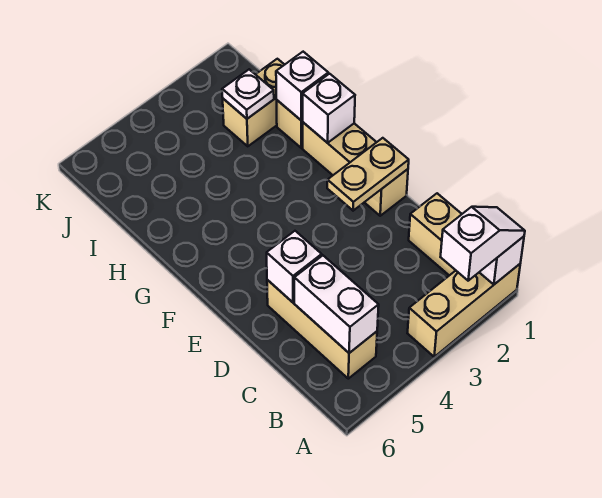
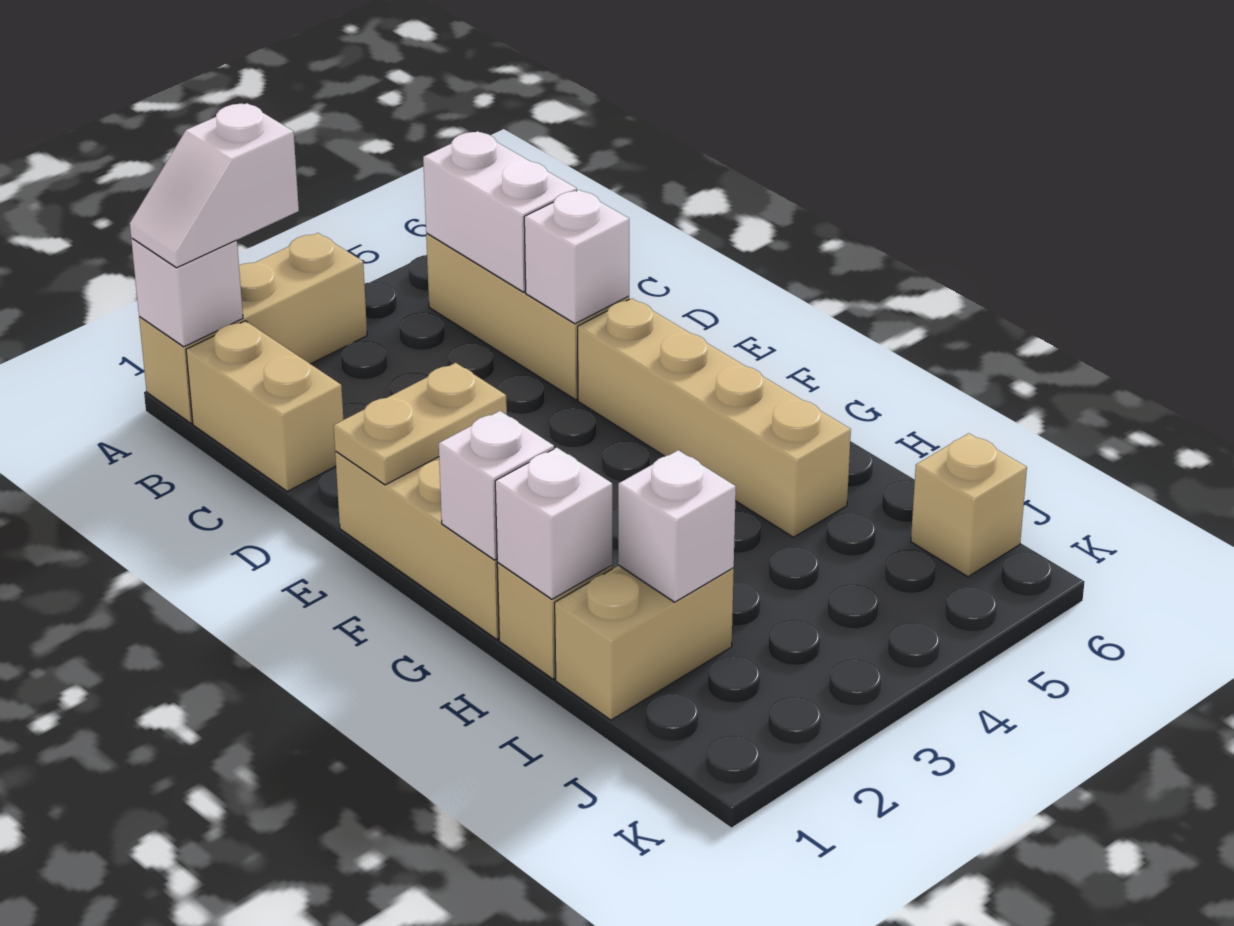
none -> tan brick E5:H5 level 1
white plate I2 level 2 -> white brick I2 level 2
none -> tan brick J6 level 1

